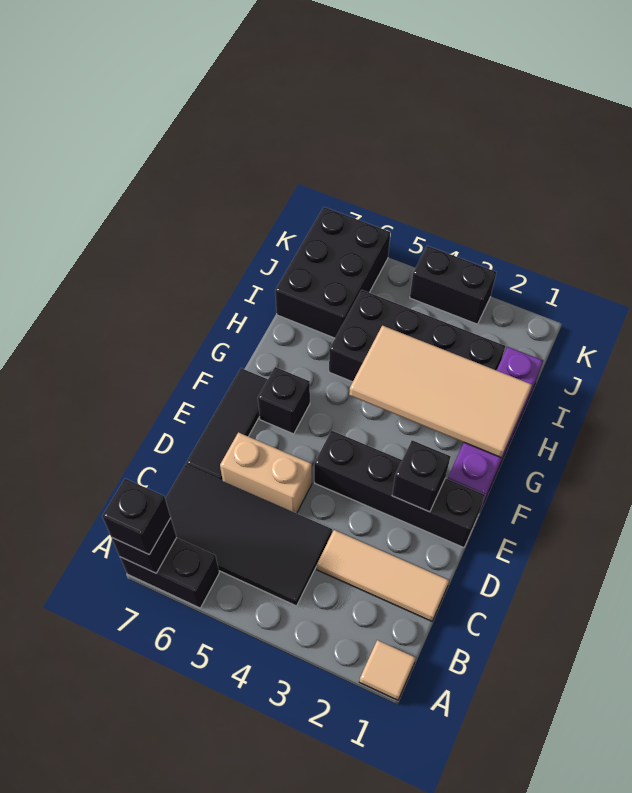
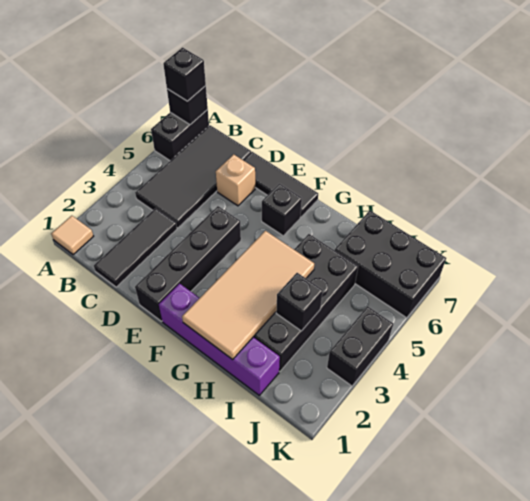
tan tile C1:C3 level 1 -> black tile C1:C3 level 1
tan brick D5:D6 level 1 -> tan brick D6 level 1
black brick E2 level 2 -> black brick I3 level 2

